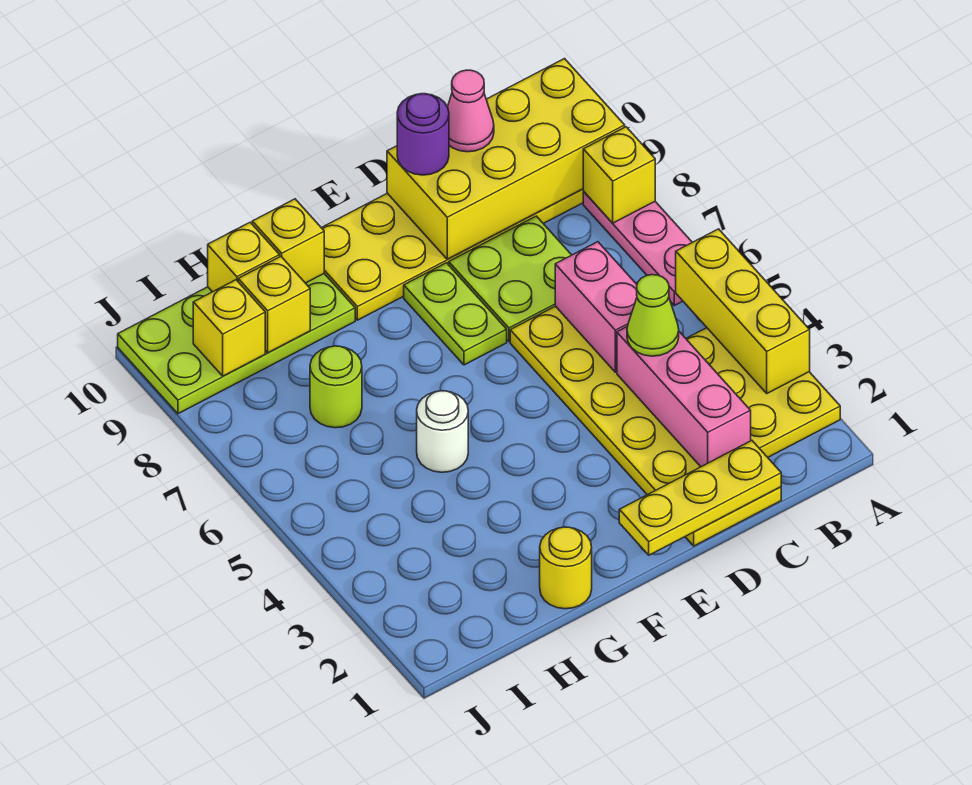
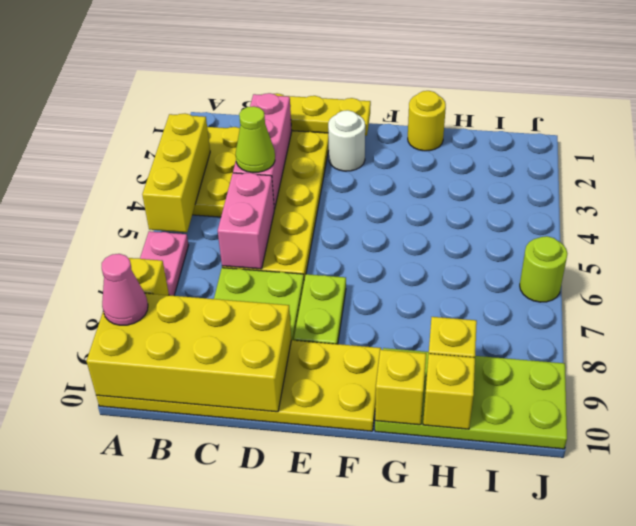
pink cone C10 level 3 -> pink cone A9 level 3
purple round brick D10 level 3 -> none
white round brick G5 level 1 -> white round brick E2 level 1
lime round brick H7 level 1 -> lime round brick J6 level 1
yellow brick I9 level 2 -> none

